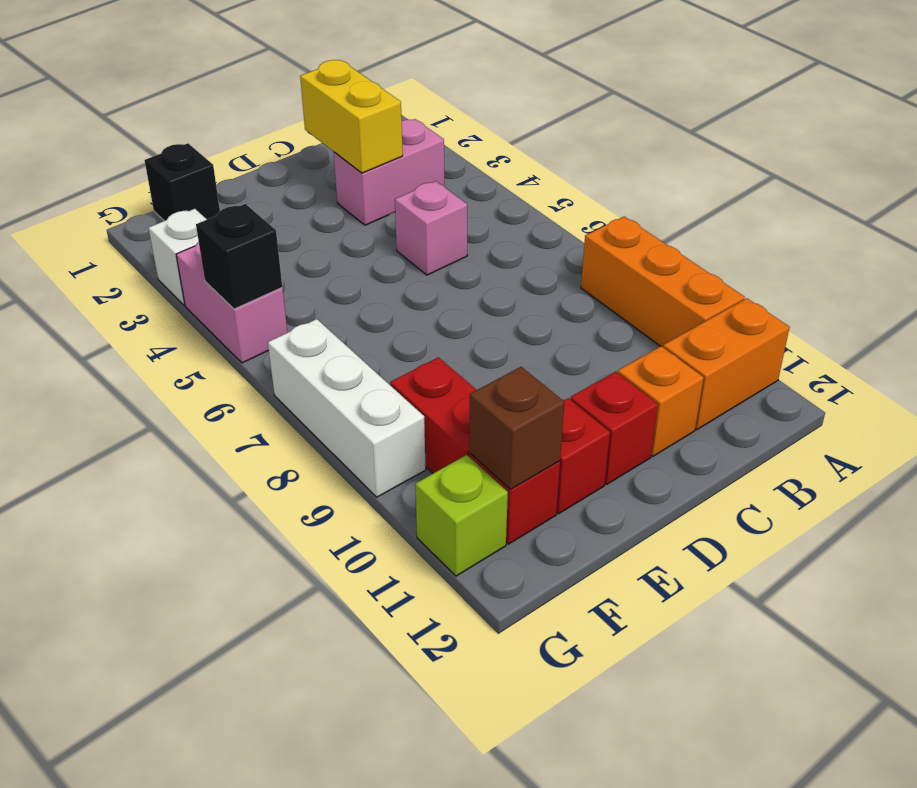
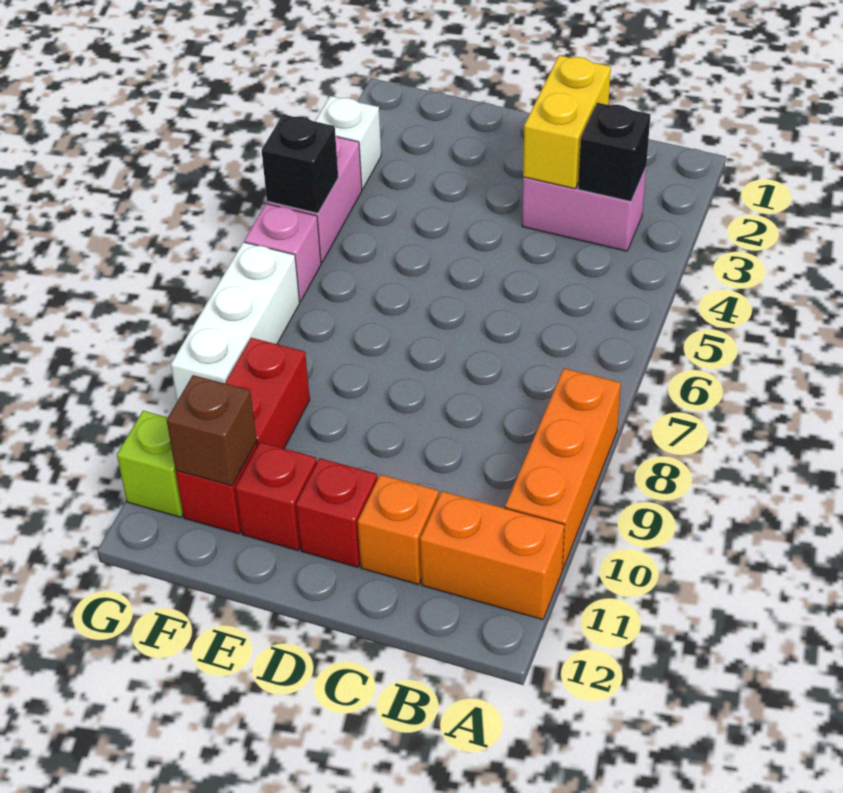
pink brick C5 level 1 -> pink brick G6 level 1
black brick F1 level 1 -> black brick B3 level 2

